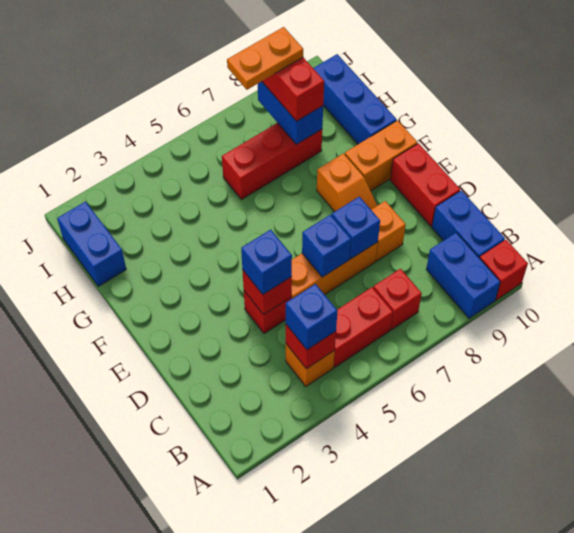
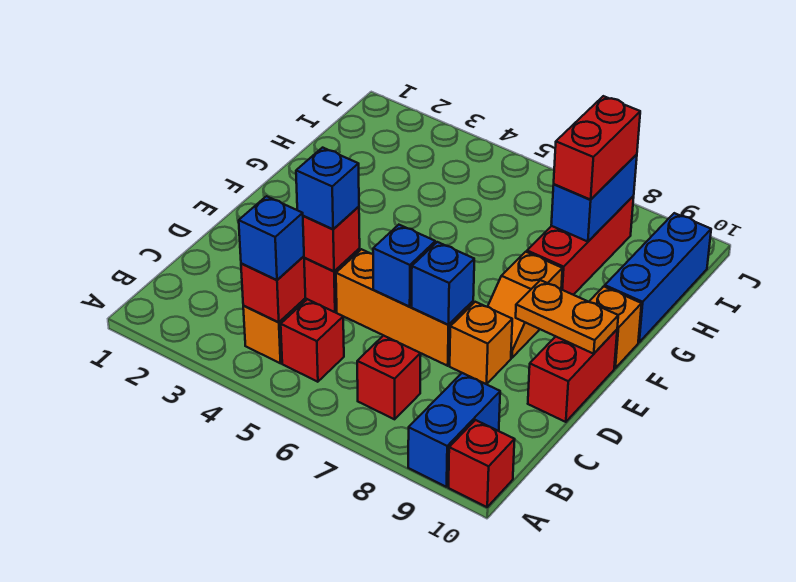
red brick B5:B6 level 1 -> red brick B5 level 1
blue brick B10:C10 level 1 -> none
orange brick F9:F10 level 1 -> orange brick F10 level 1
blue brick H1:I1 level 1 -> none
red brick H6:H8 level 1 -> red brick G8:I8 level 1
orange plate I7:I8 level 4 -> orange plate E9:E10 level 2

